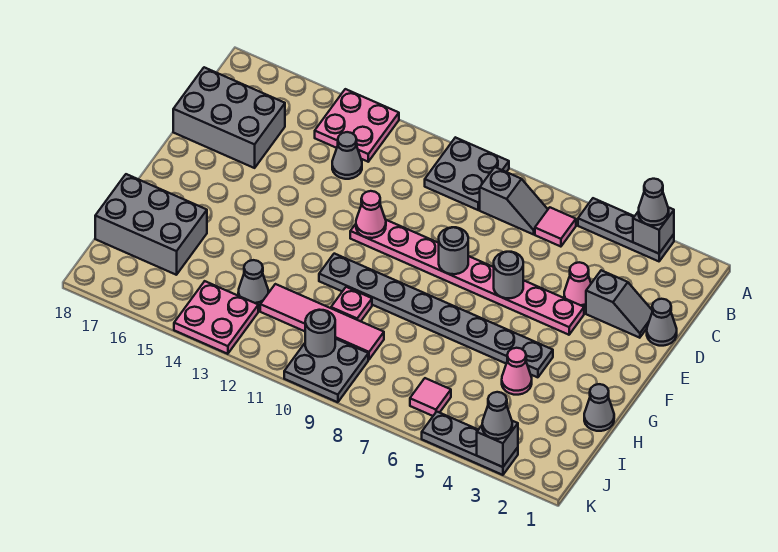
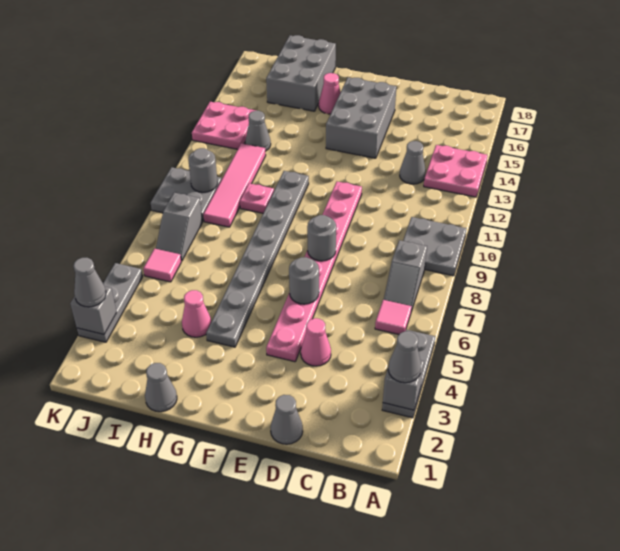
grey brick C16:D18 level 1 -> grey brick E14:F16 level 1
grey slope D2:D3 level 1 top 3 -> grey slope J7:J8 level 1 top 8
pink cone E11 level 2 -> pink cone G16 level 1

